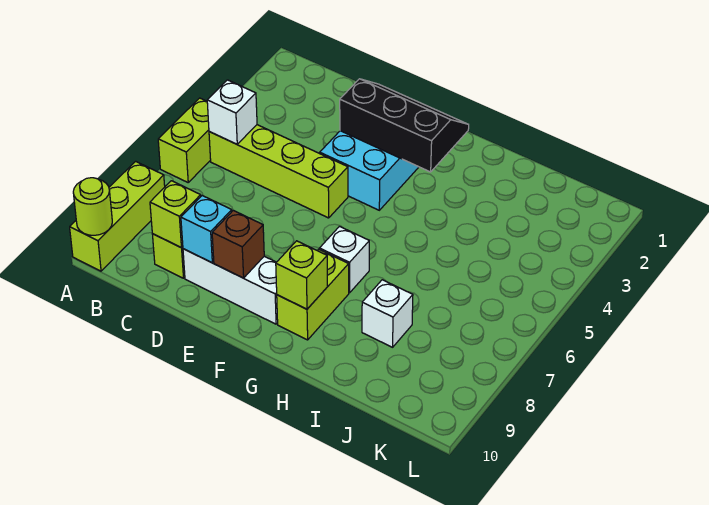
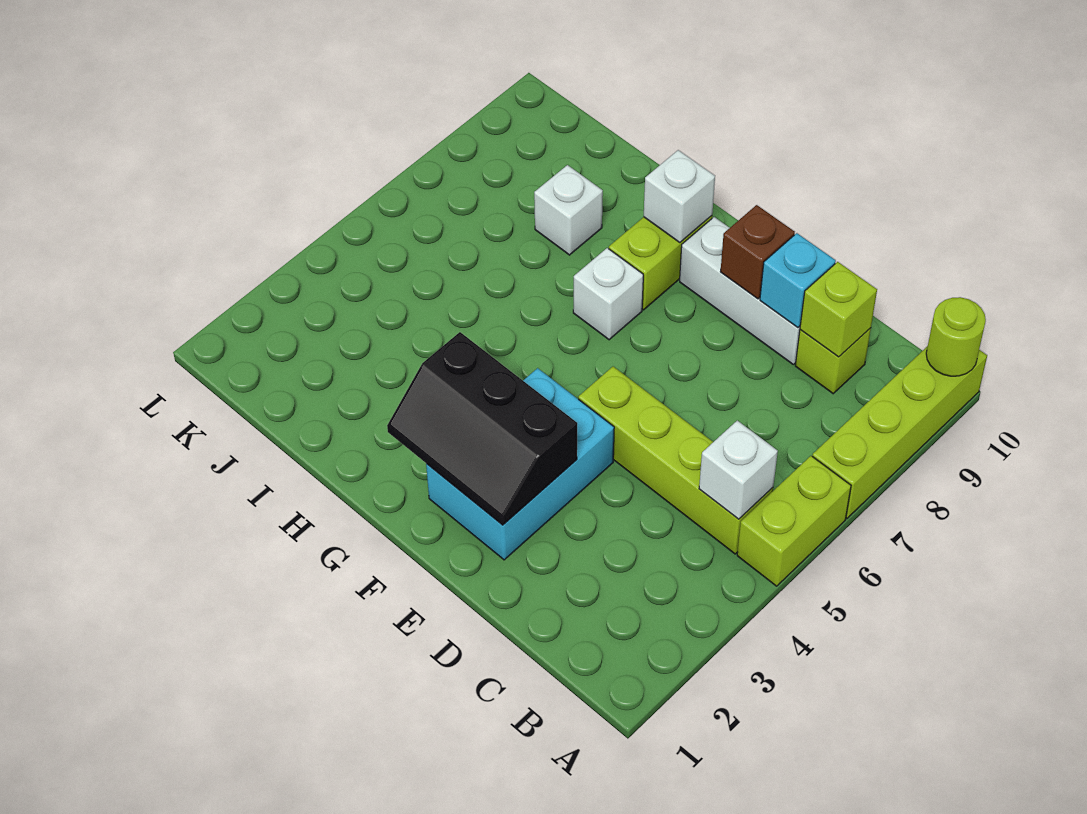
lime brick A8:A10 level 1 -> lime brick A7:A10 level 1
lime brick G9 level 2 -> white brick G9 level 2

